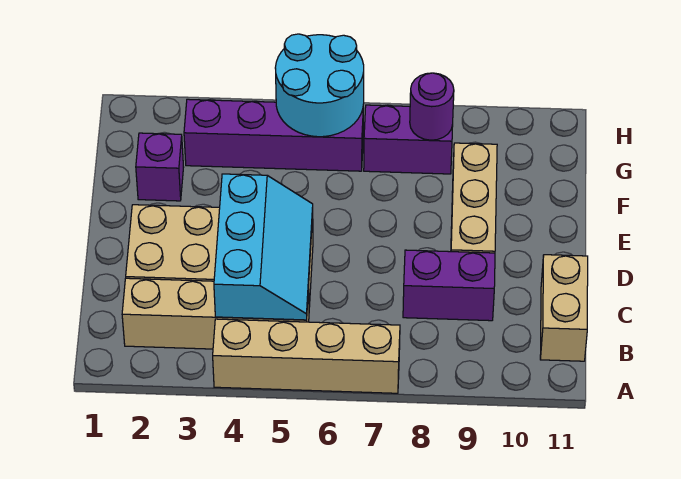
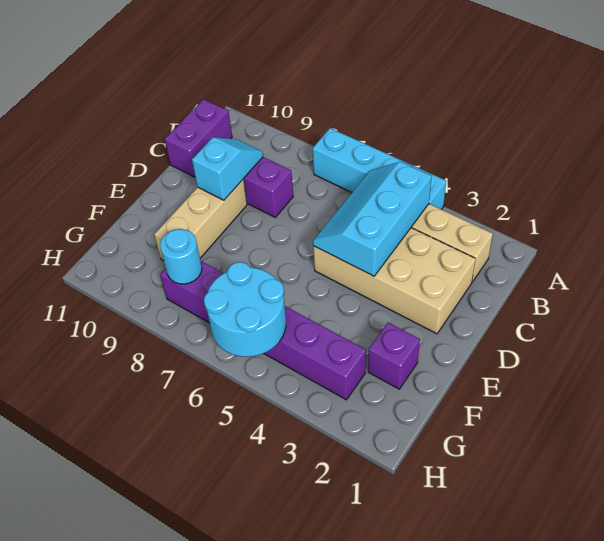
tan brick A4:A7 level 1 -> cyan brick A4:A7 level 1
tan brick B11:C11 level 1 -> purple brick B11:C11 level 1
none -> cyan slope C9:D9 level 2 top D
purple round brick G8 level 2 -> cyan round brick G8 level 2

